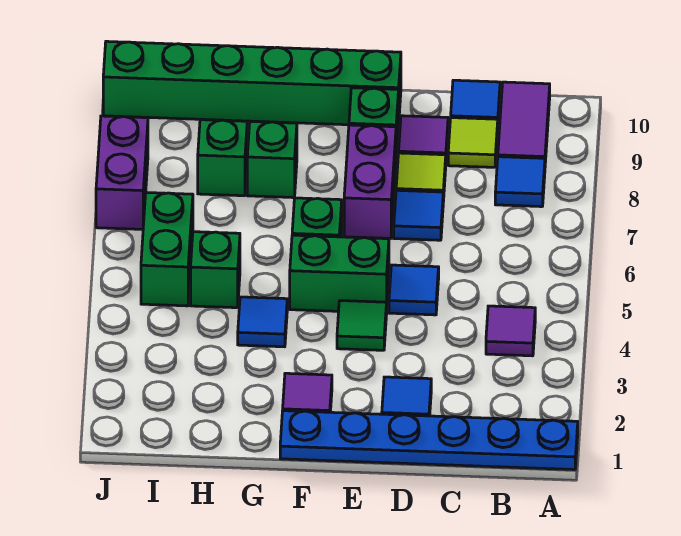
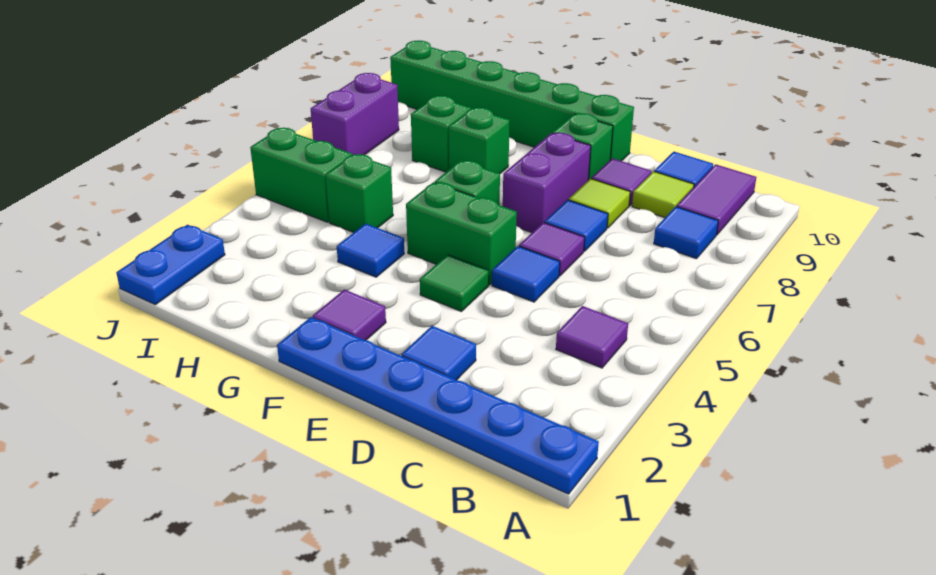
none -> purple tile D6 level 1
green brick I5:I6 level 1 -> green brick I5:J5 level 1
none -> blue plate J1:J2 level 1

